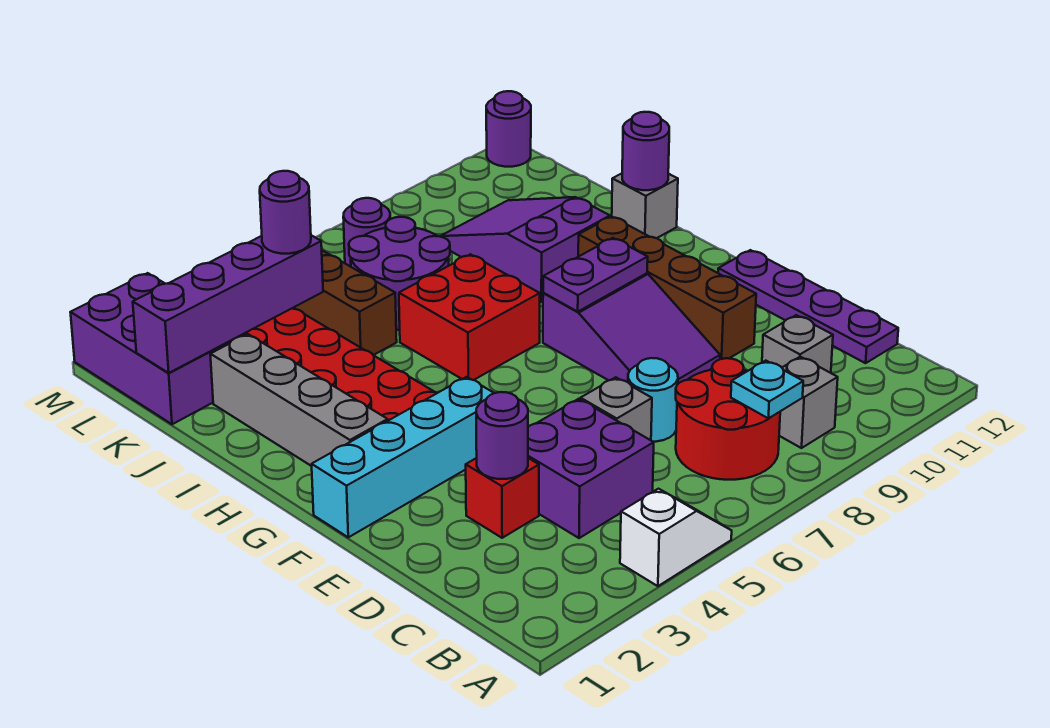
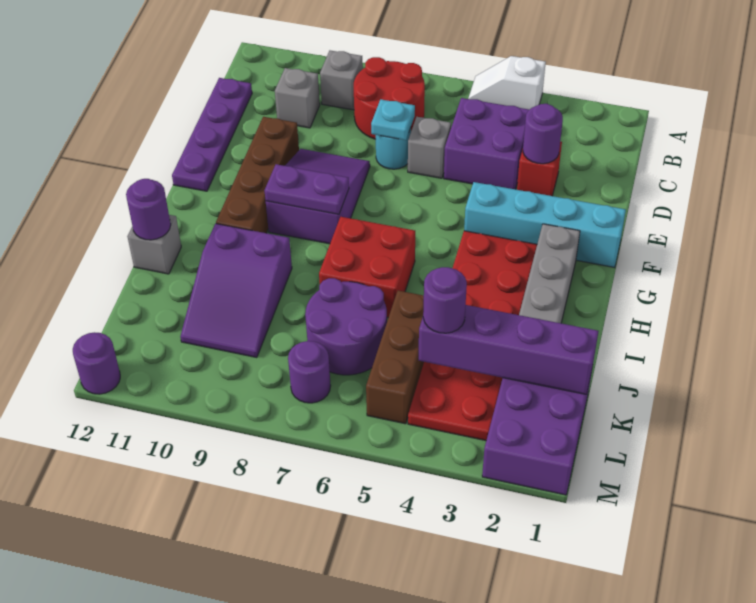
cyan plate B8 level 2 -> cyan plate D7 level 2

